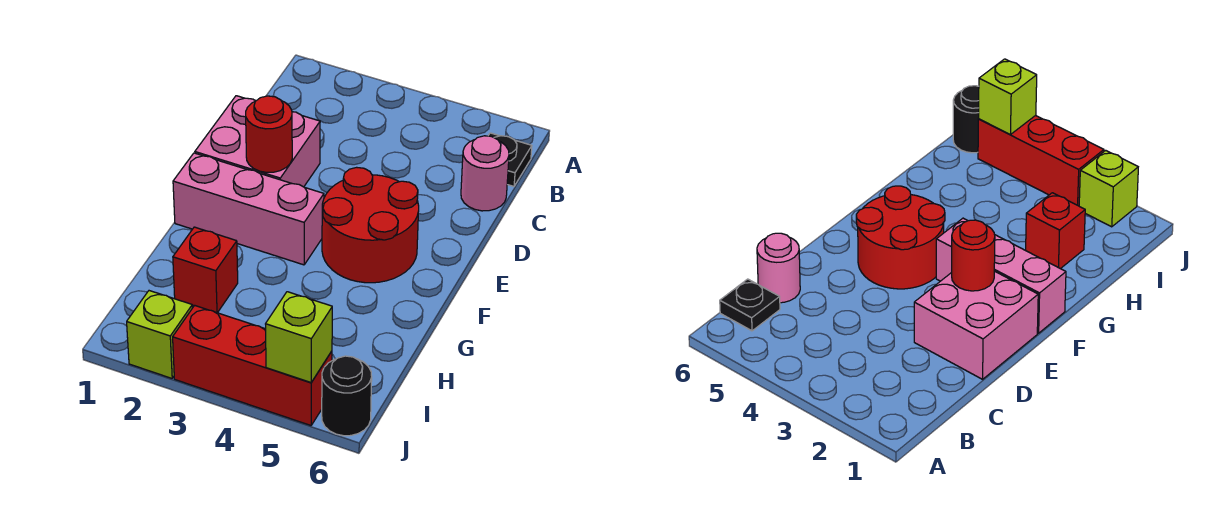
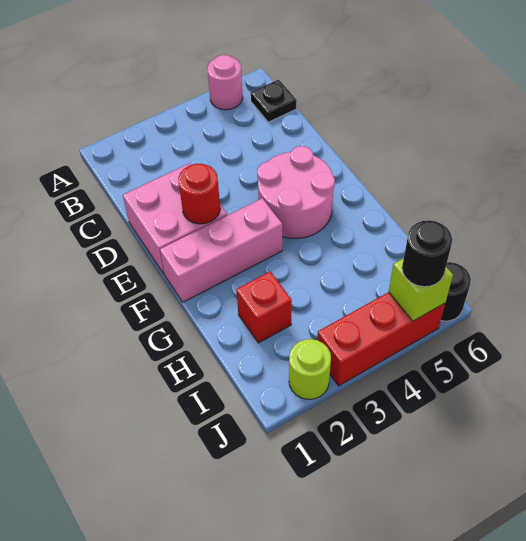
pink round brick C6 level 1 -> pink round brick A5 level 1
red round brick E4:F5 level 1 -> pink round brick E4:F5 level 1
lime brick J2 level 1 -> lime round brick J2 level 1
none -> black round brick J5 level 3

